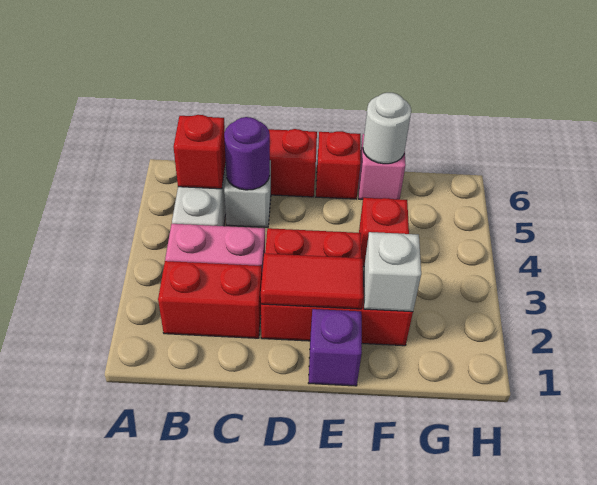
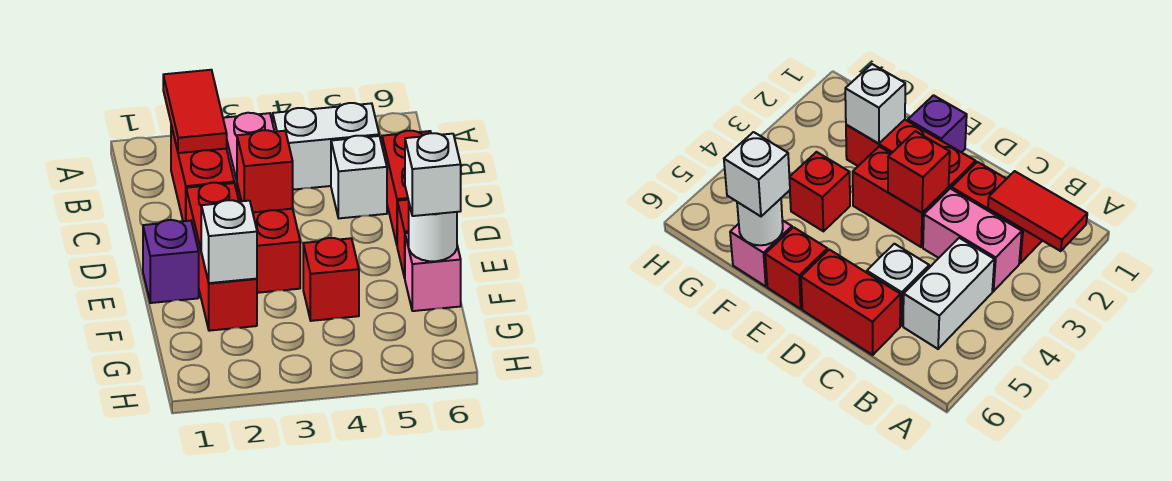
red brick B5 level 2 -> red brick D3 level 2
purple round brick C5 level 2 -> none
red tile D2:E2 level 2 -> red tile A2:B2 level 2
none -> white brick F6 level 3

